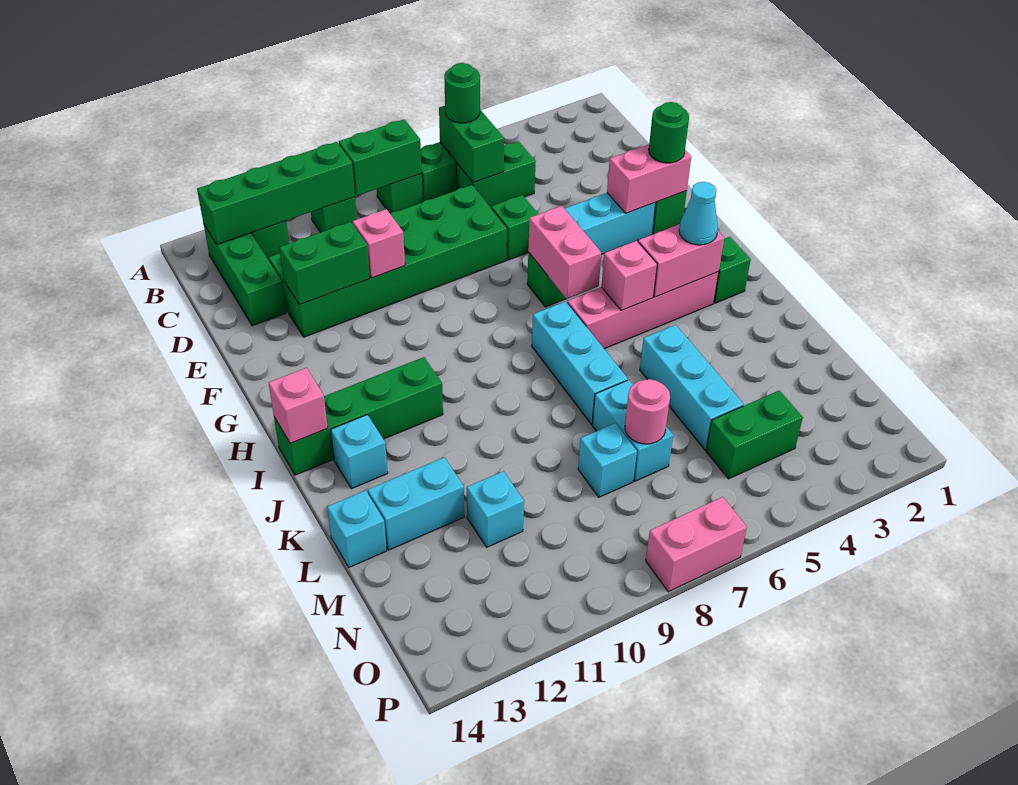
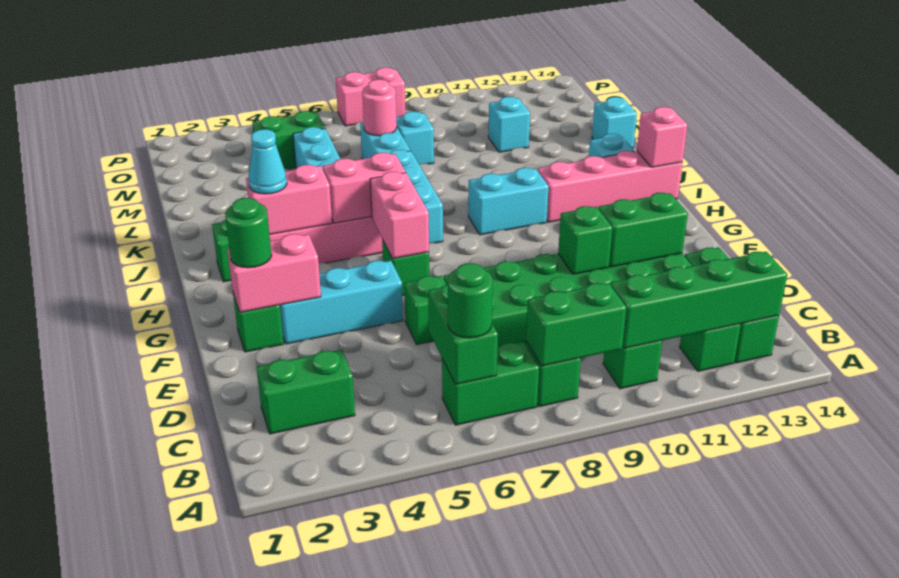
green brick C5:C6 level 1 -> green brick C2:C3 level 1
pink brick E10 level 2 -> green brick E10 level 2
pink brick I5 level 2 -> pink brick I5:I6 level 2
green brick I11:I14 level 1 -> pink brick I11:I14 level 1
cyan brick L12:L13 level 1 -> cyan brick I9:I10 level 1

